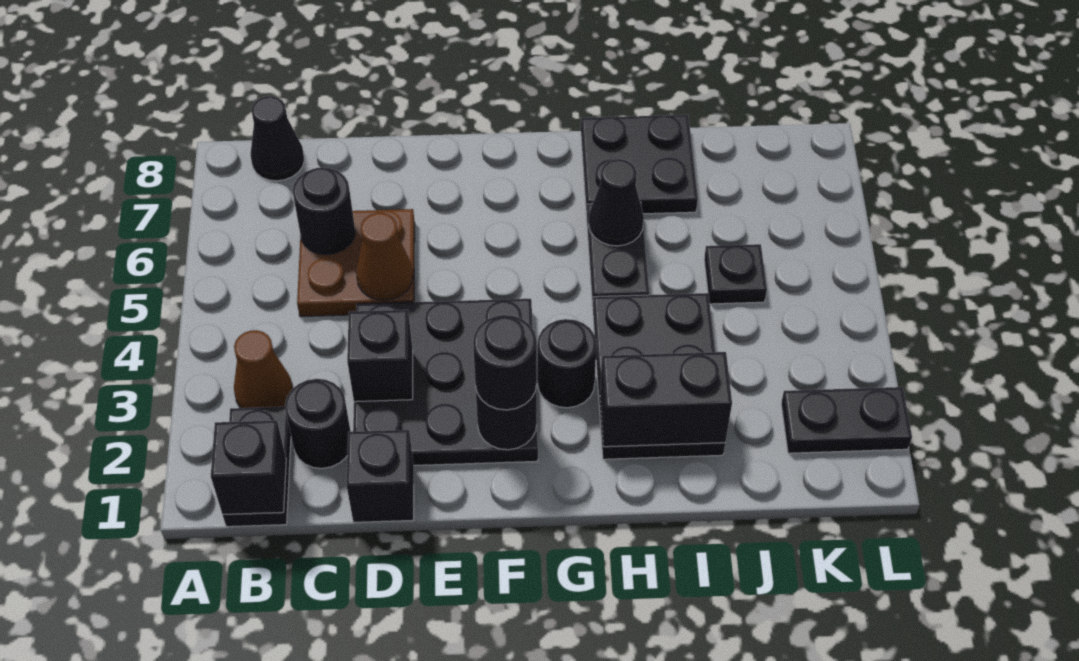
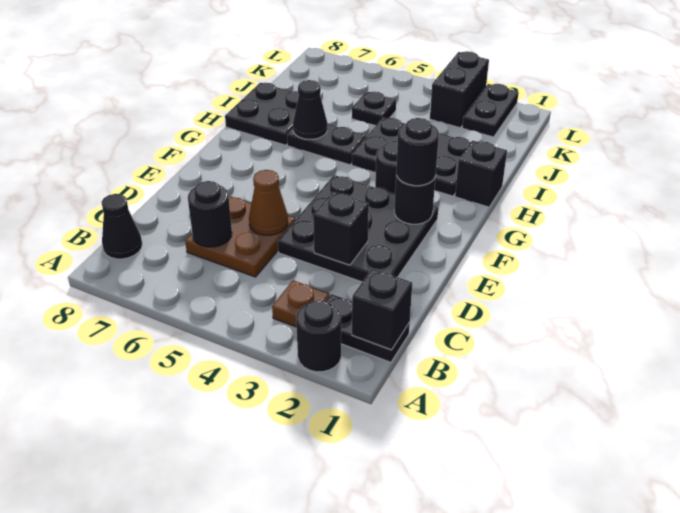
brown cone B3 level 1 -> brown plate B3 level 1
black round brick C2 level 1 -> black round brick A2 level 1
black brick D1 level 1 -> black brick H1 level 1
black brick H2:I2 level 2 -> black brick K3:L3 level 1

